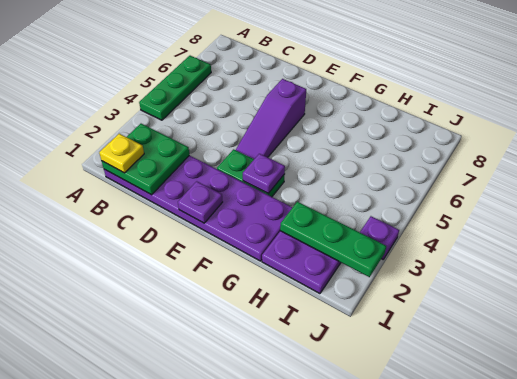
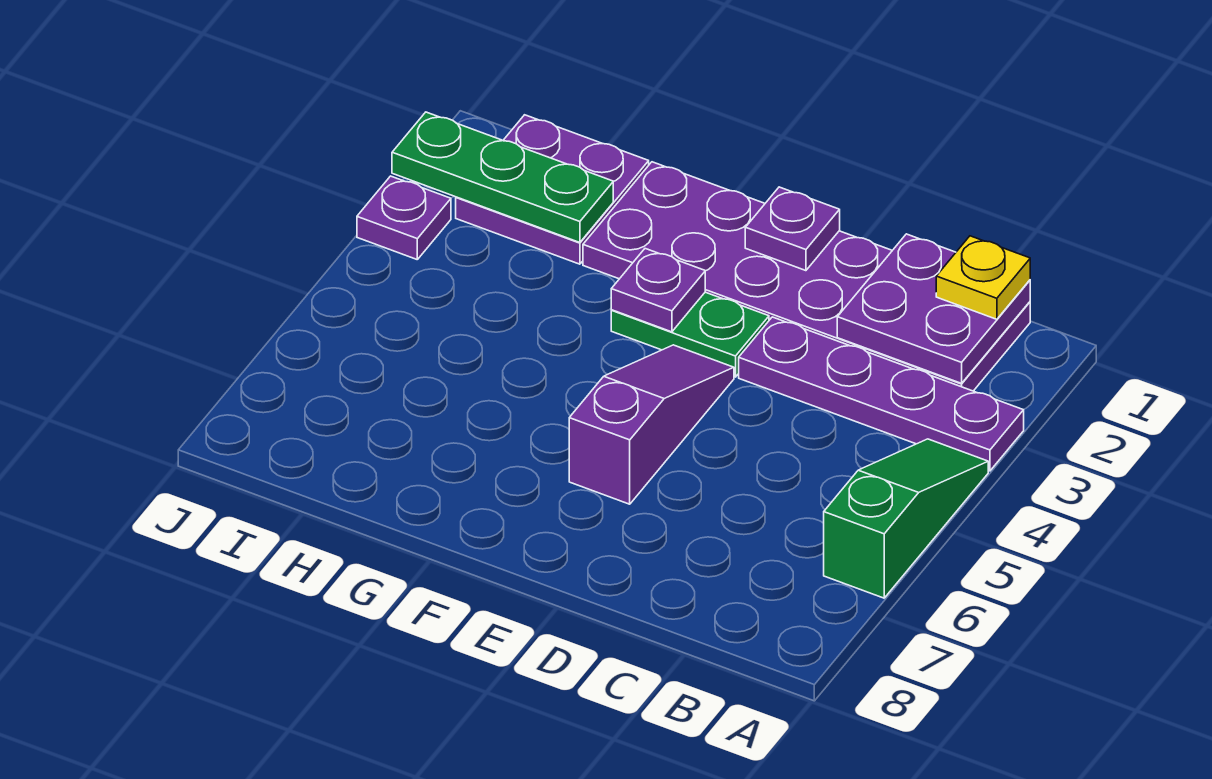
none -> purple plate A3:D3 level 1
green plate A4:A6 level 1 -> green slope A4:A6 level 1 top 6
green plate B1:C2 level 2 -> purple plate B1:C2 level 2

